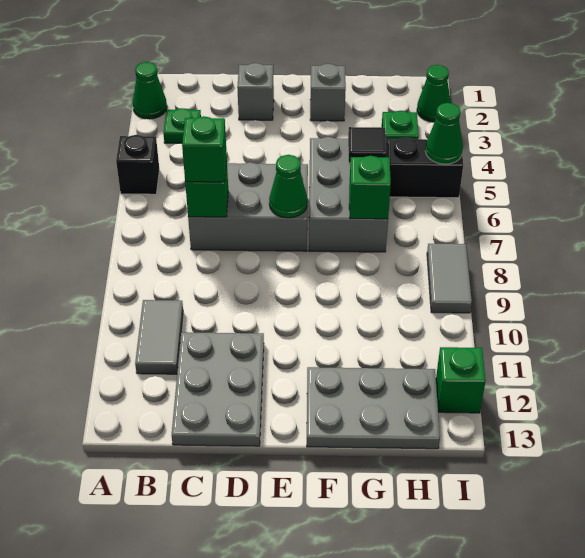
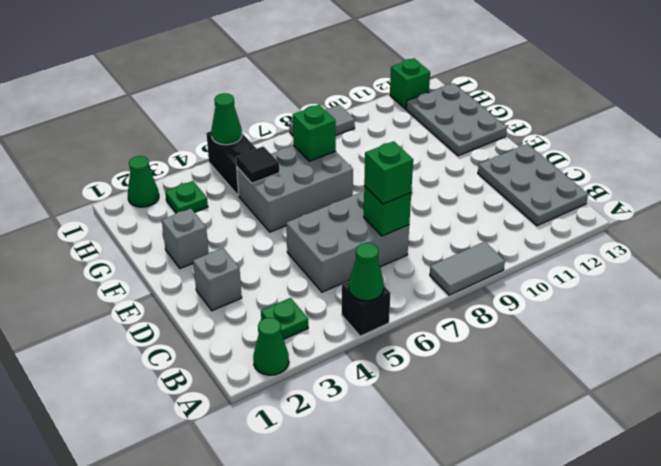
grey tile B10:B11 level 1 -> grey tile A8:A9 level 1
grey brick C6:E7 level 1 -> grey brick C5:D7 level 1
grey plate C11:D13 level 1 -> grey plate B12:D13 level 1
green cone E7 level 2 -> green cone A5 level 2

